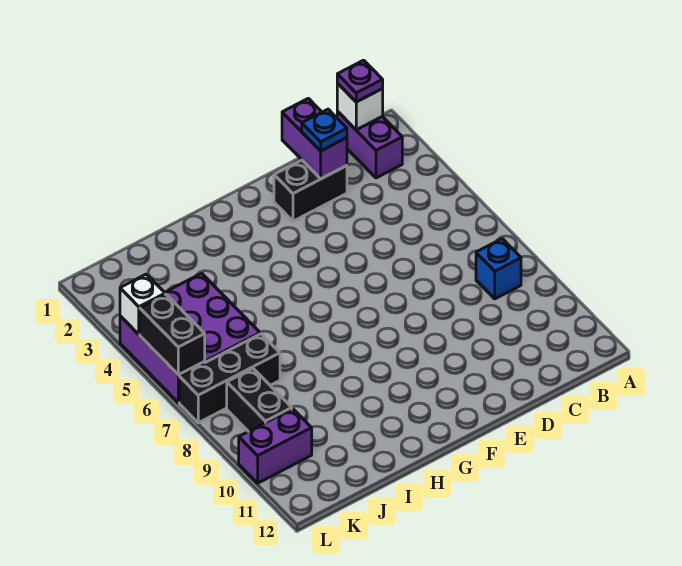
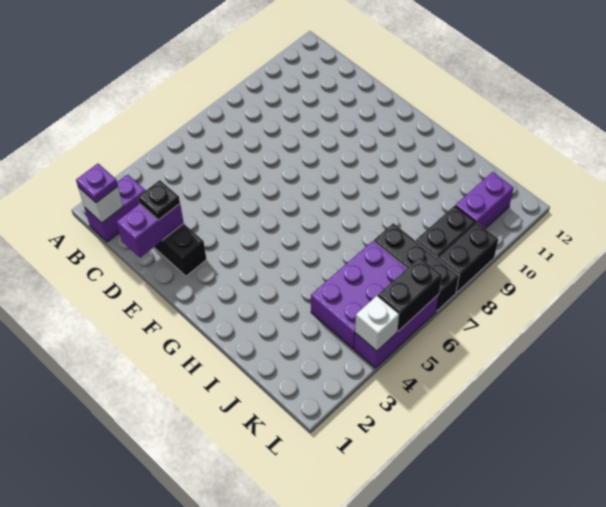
blue brick B8 level 1 -> none
blue plate D2 level 3 -> black plate D2 level 3
purple brick K10:L10 level 1 -> purple brick K10:K11 level 1
none -> black brick L8:L9 level 1

